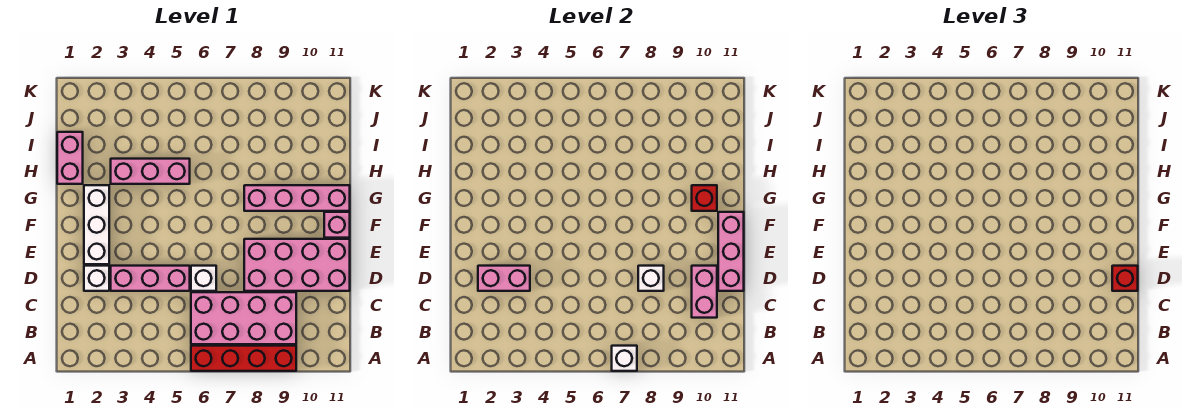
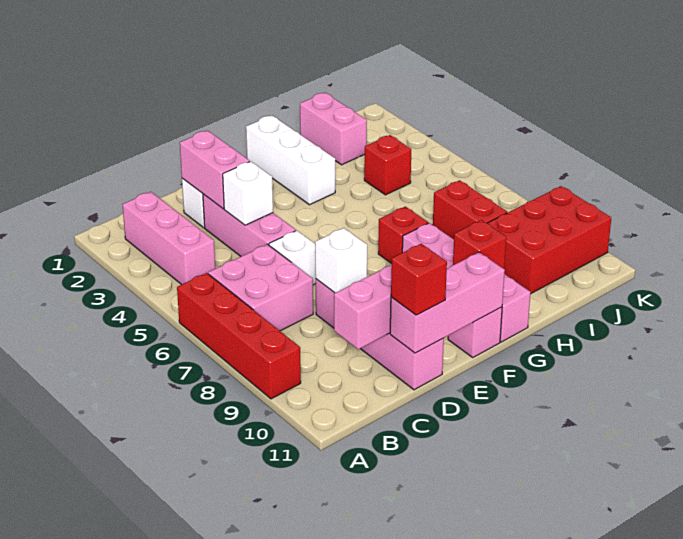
white brick A7 level 2 -> white brick D4 level 2
pink brick B6:C9 level 1 -> pink brick B6:C7 level 1
pink brick D8:E11 level 1 -> pink brick D8:D11 level 1
white brick E2:G2 level 1 -> white brick G1:G3 level 1
none -> red brick G7 level 1
pink brick H1:I1 level 1 -> pink brick I1:I2 level 1
pink brick H3:H5 level 1 -> pink brick B2:B4 level 1
none -> red brick I4 level 1
none -> red brick I7:I8 level 1
none -> red brick I9:K10 level 1

